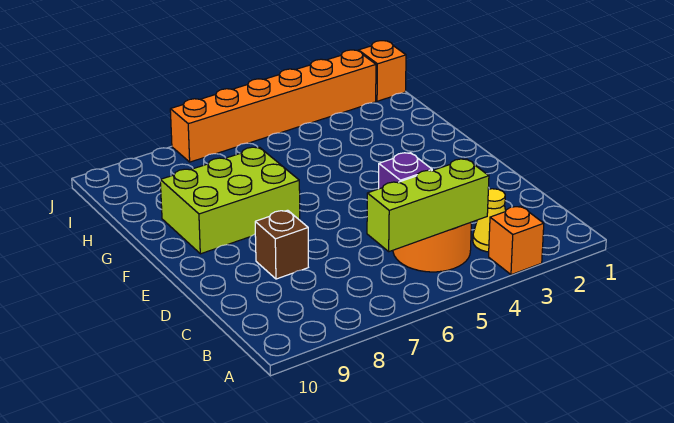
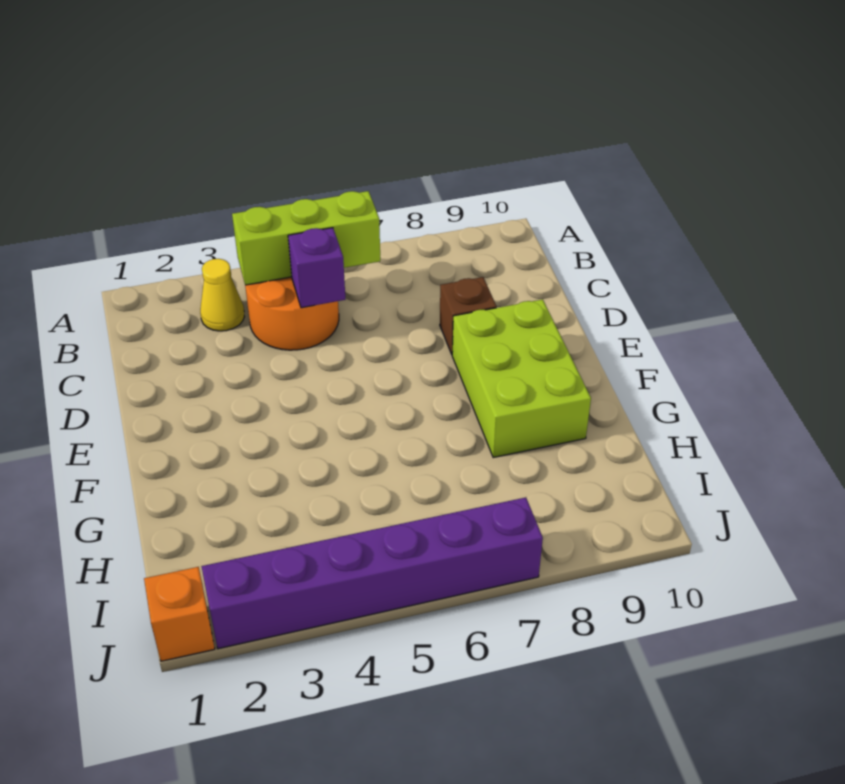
orange brick A3 level 1 -> none
lime brick F7:G9 level 1 -> lime brick E8:G9 level 1
orange brick J2:J7 level 1 -> purple brick J2:J7 level 1

